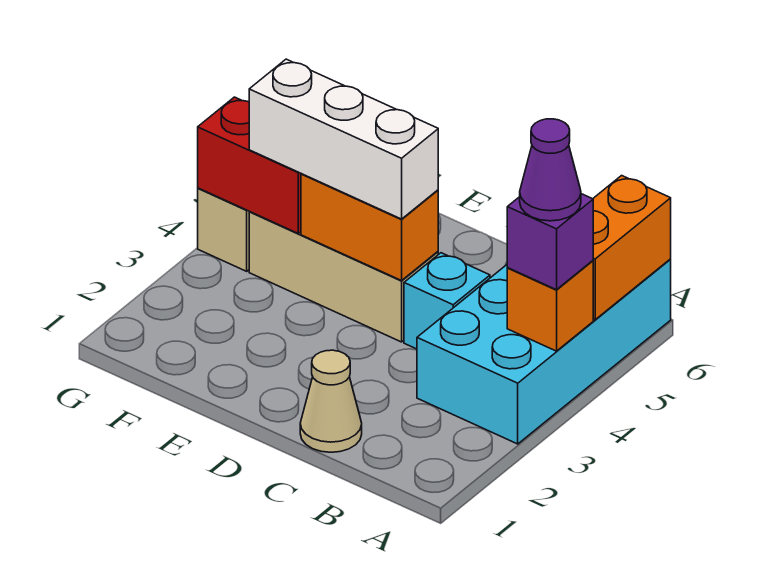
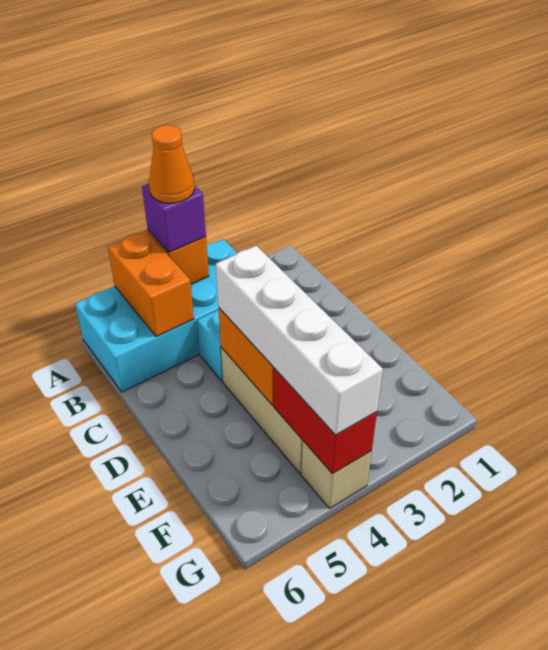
purple cone A4 level 4 -> orange cone A4 level 4
orange brick A5:A6 level 2 -> orange brick A5:B5 level 2
tan cone C1 level 1 -> none
white brick D4:F4 level 3 -> white brick D4:G4 level 3

